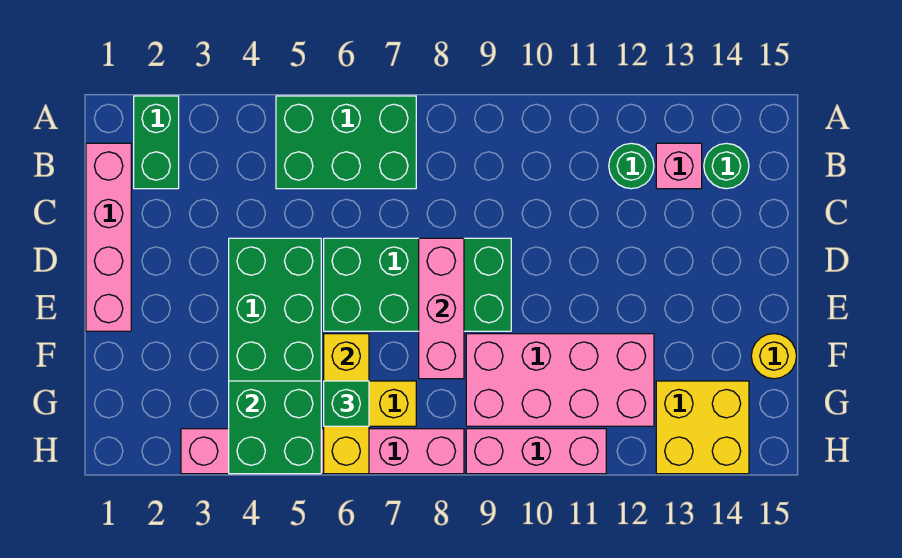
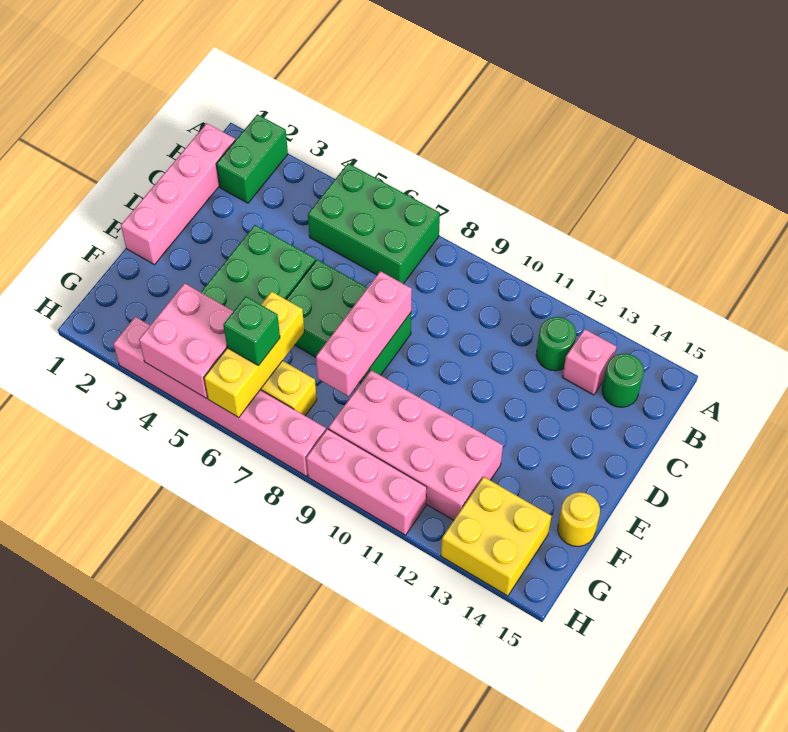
green brick D6:E9 level 1 -> green brick D6:E8 level 1
green brick G4:H5 level 2 -> pink brick G4:H5 level 2

